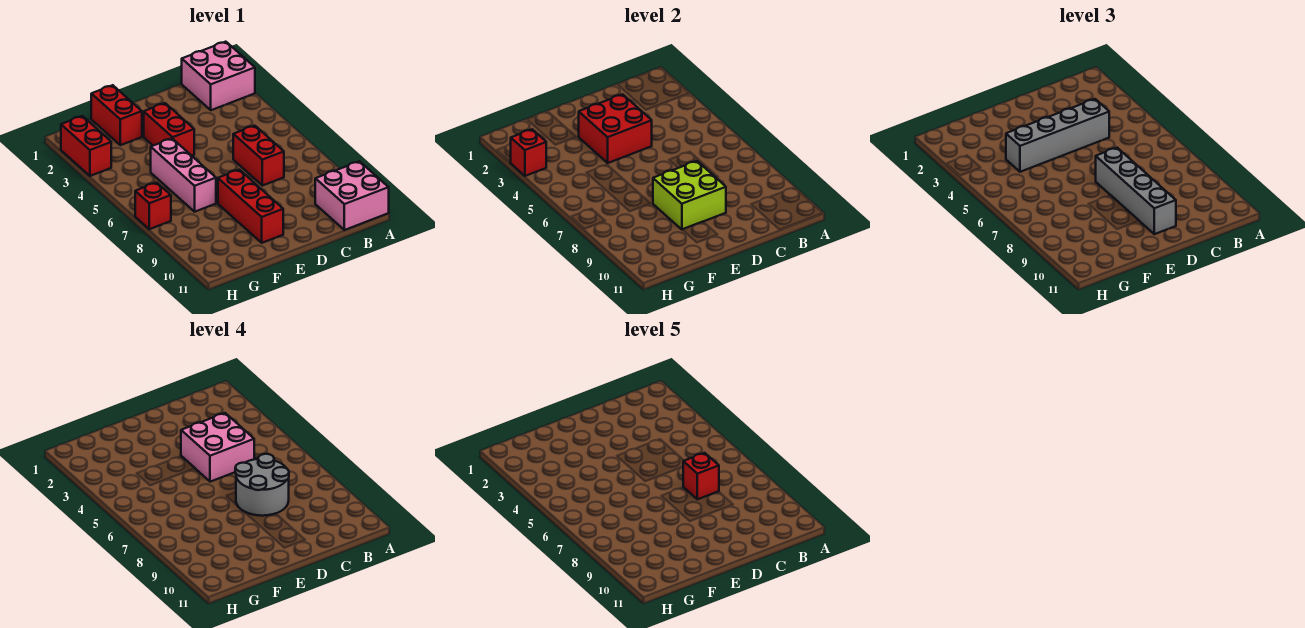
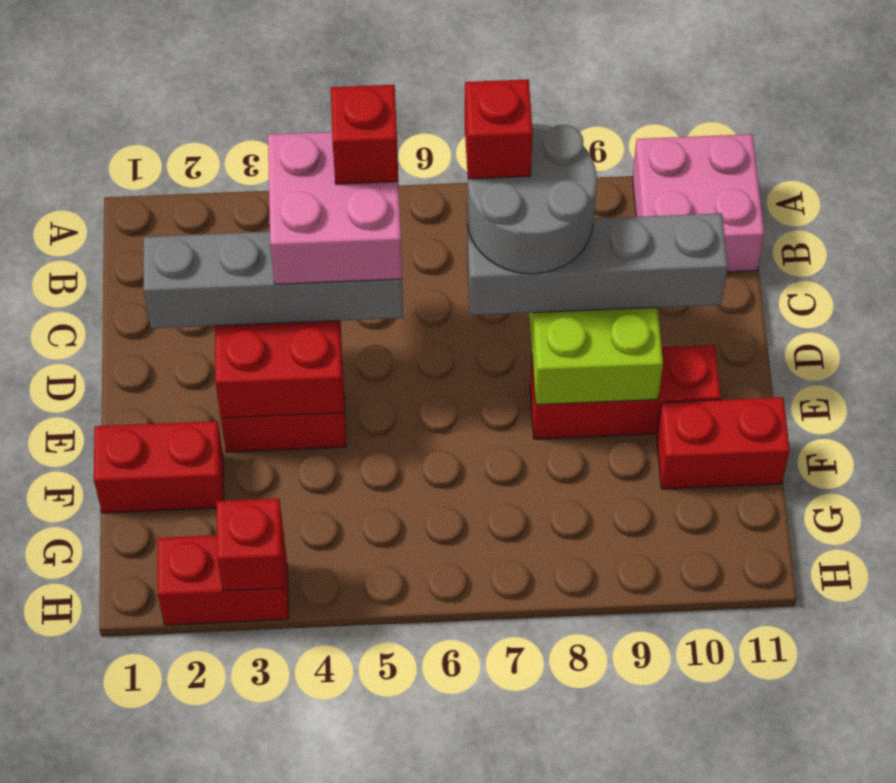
pink brick A1:B2 level 1 -> none
grey brick C4:F4 level 3 -> grey brick D2:D5 level 3
red brick C6:C7 level 1 -> red brick F10:F11 level 1
pink brick F5:F7 level 1 -> none
red brick H7 level 1 -> red brick C5 level 5

